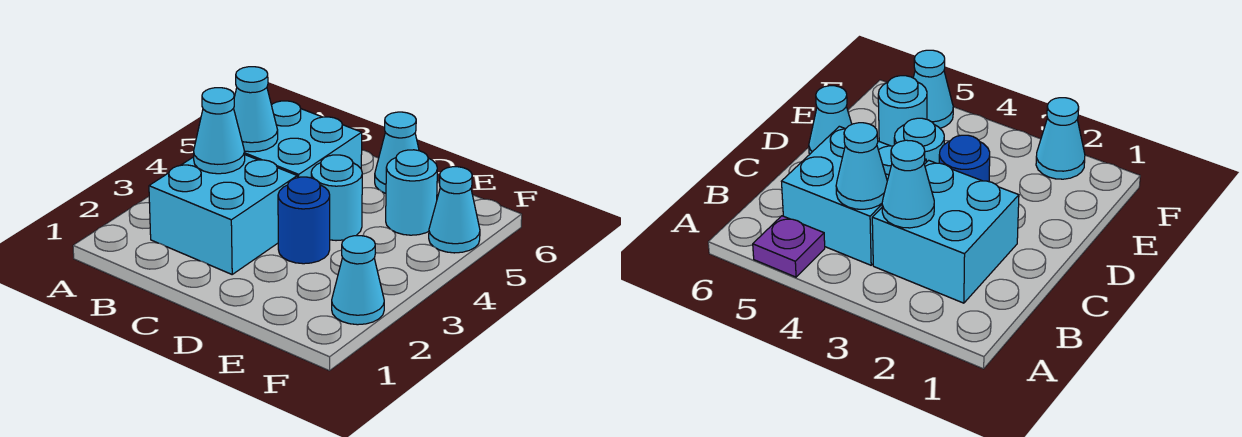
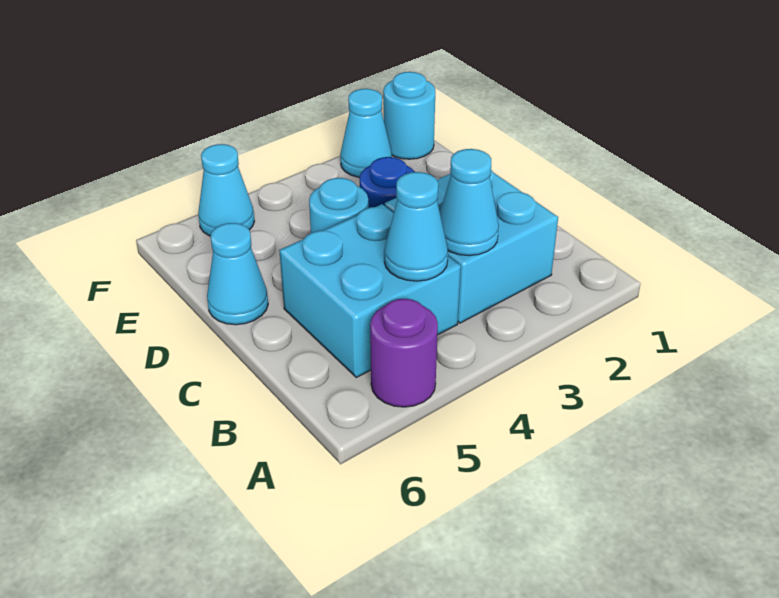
purple plate A5 level 1 -> purple round brick A5 level 1
cyan round brick E5 level 1 -> cyan round brick F1 level 1

